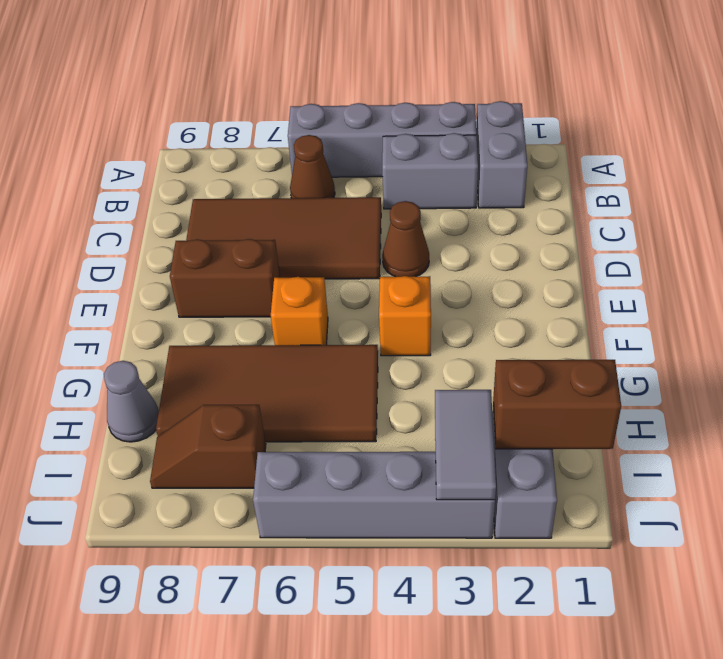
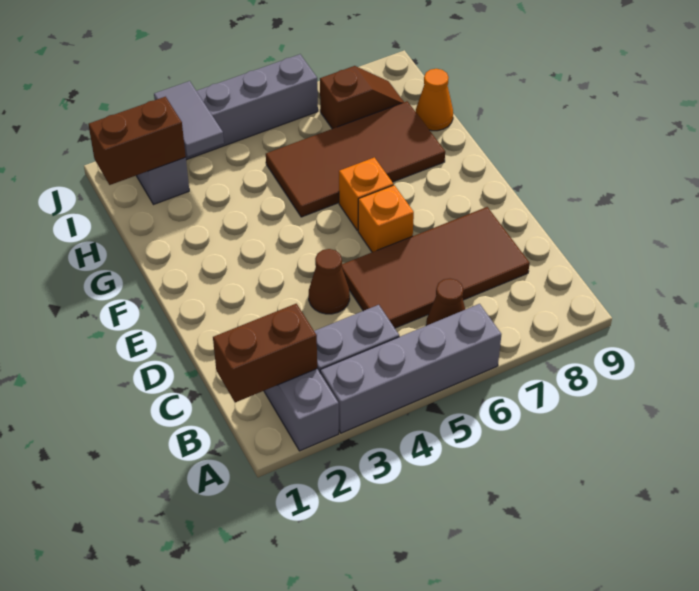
brown brick E7:E8 level 1 -> brown brick B1:B2 level 2
orange brick F4 level 1 -> orange brick E6 level 1
grey cone H9 level 1 -> orange cone H9 level 1

